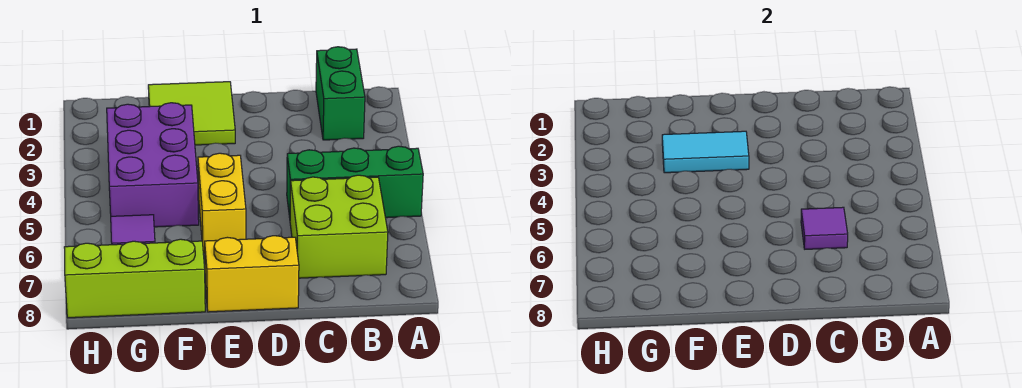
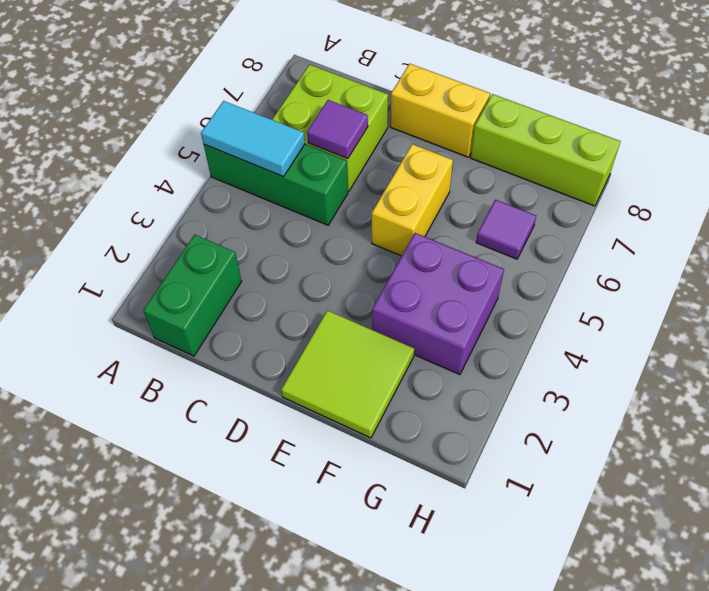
cyan tile E3:F3 level 2 -> cyan tile A5:B5 level 2
purple brick F3:G5 level 1 -> purple brick F3:G4 level 1

